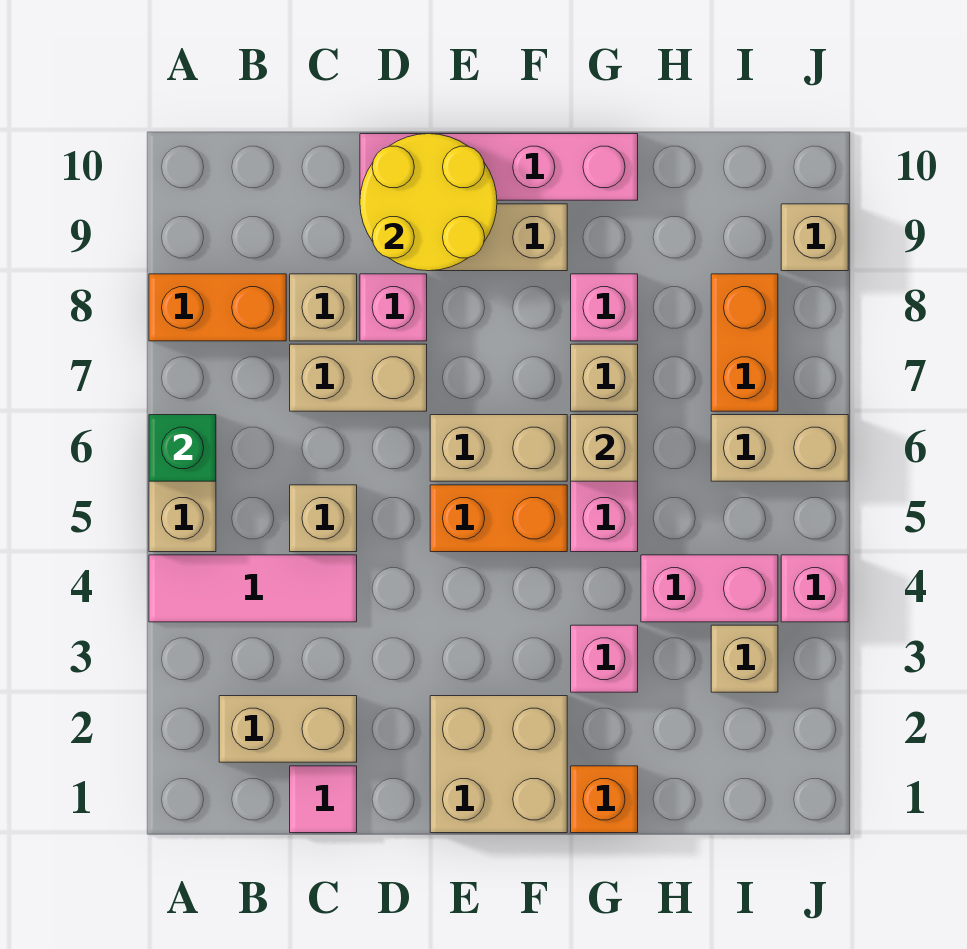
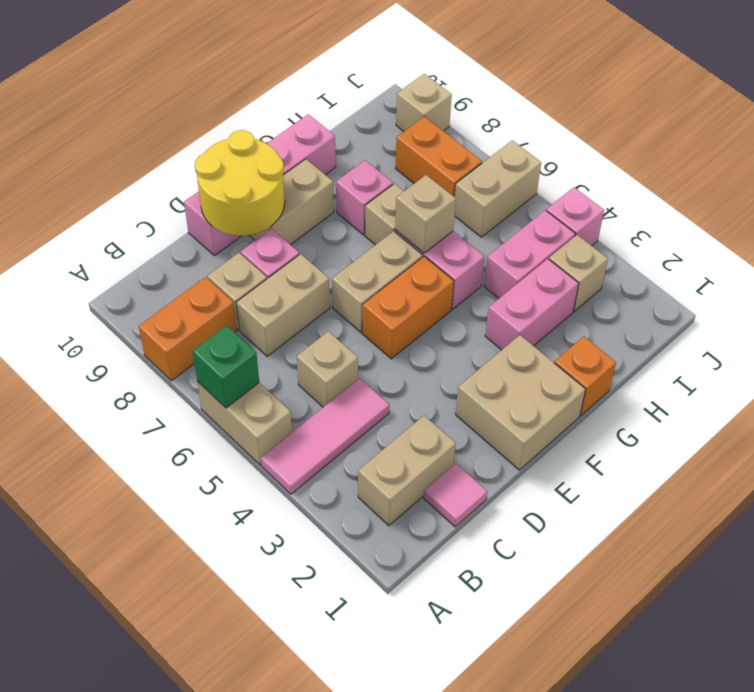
pink brick G3 level 1 -> pink brick G3:H3 level 1

